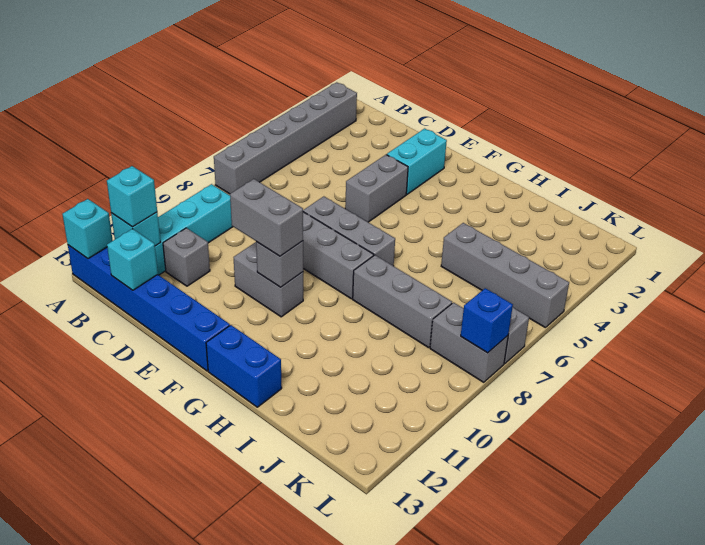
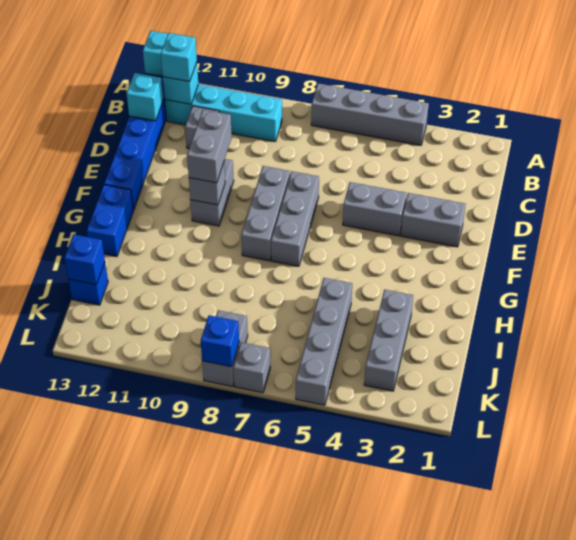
grey brick A2:A7 level 1 -> grey brick A4:A7 level 1
cyan brick E2:E3 level 1 -> grey brick E2:E3 level 1
grey brick H8:J8 level 1 -> grey brick I3:K3 level 1
none -> blue brick J13 level 1
none -> blue brick J13 level 2

